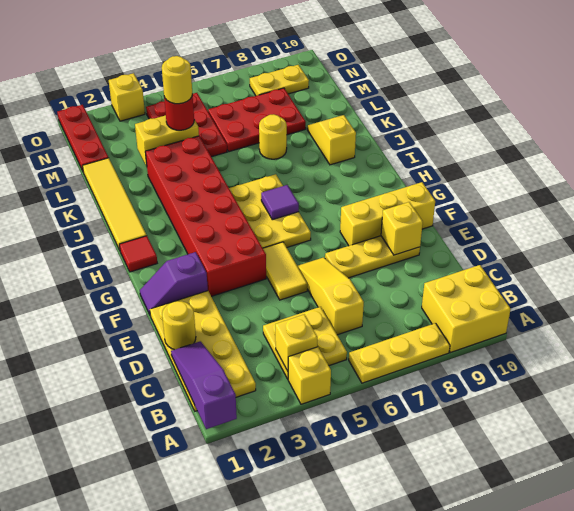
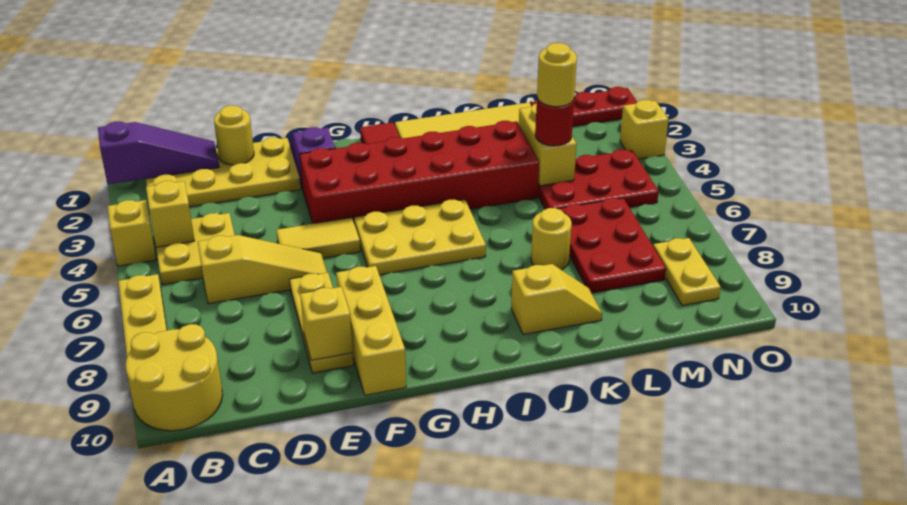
yellow brick A9:B10 level 1 -> yellow round brick A9:B10 level 1
purple tile H6 level 2 -> none

